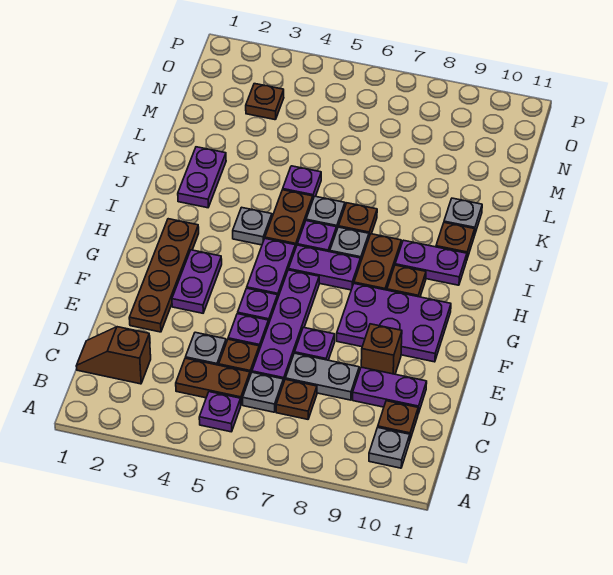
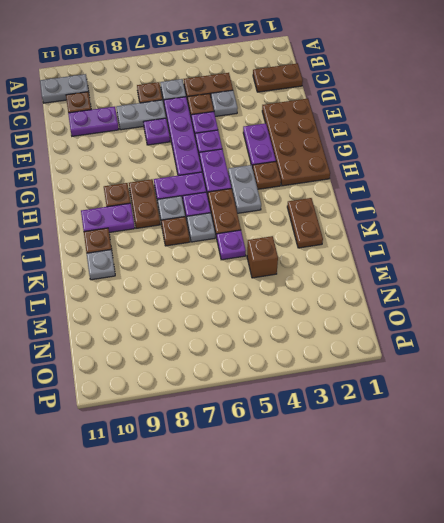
purple plate B5 level 1 -> none
grey plate B10 level 1 -> grey plate B10:B11 level 1
brown slope C1:C2 level 1 top 2 -> brown plate C1:C2 level 1
brown plate E2:H2 level 1 -> brown plate E1:H2 level 1
brown brick E9 level 1 -> brown brick L4 level 1
purple plate F8:G10 level 1 -> none
grey plate I4 level 1 -> grey plate H4:I4 level 1
purple plate J2:K2 level 1 -> brown plate J2:K2 level 1
brown plate N3 level 1 -> brown plate H3 level 1

